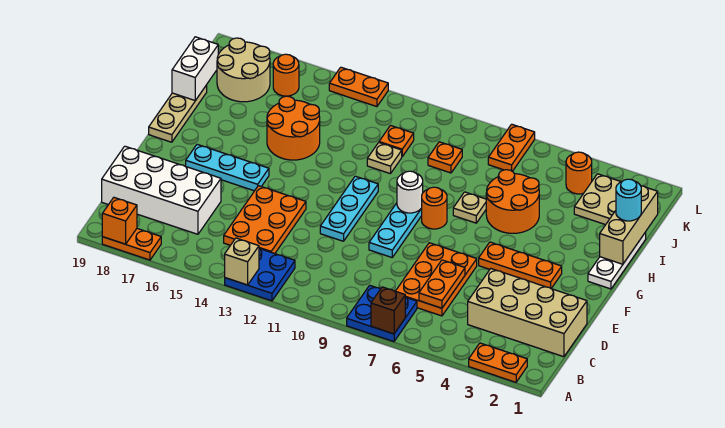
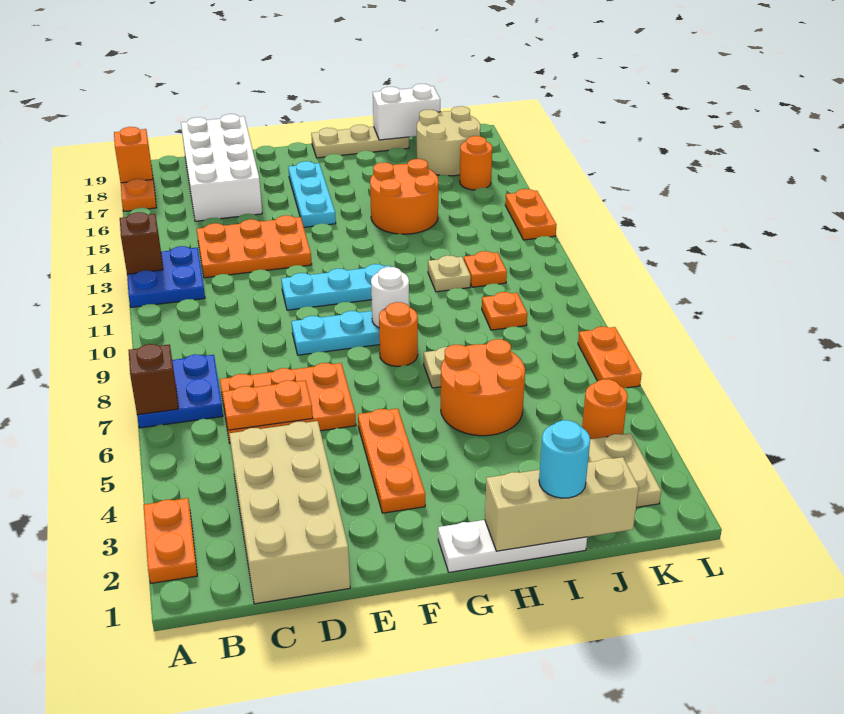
tan brick A13 level 2 -> brown brick A13 level 2
orange plate K7:L7 level 1 -> orange plate L6:L7 level 1

